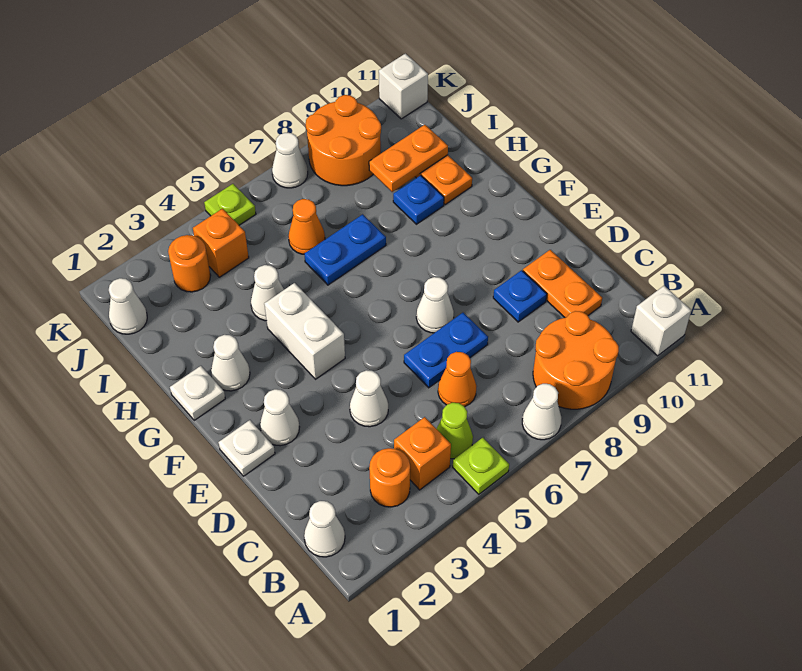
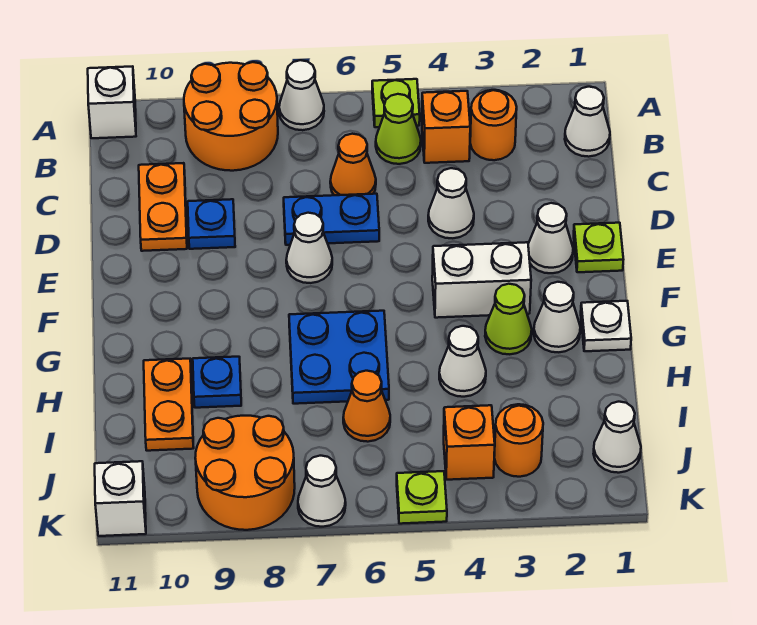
white plate E1 level 1 -> lime plate E1 level 1
white brick F4:G4 level 1 -> white brick F3:F4 level 1
none -> lime cone G3 level 1
blue plate H6:H7 level 1 -> blue plate G6:H7 level 1
orange plate I9:I10 level 2 -> none

